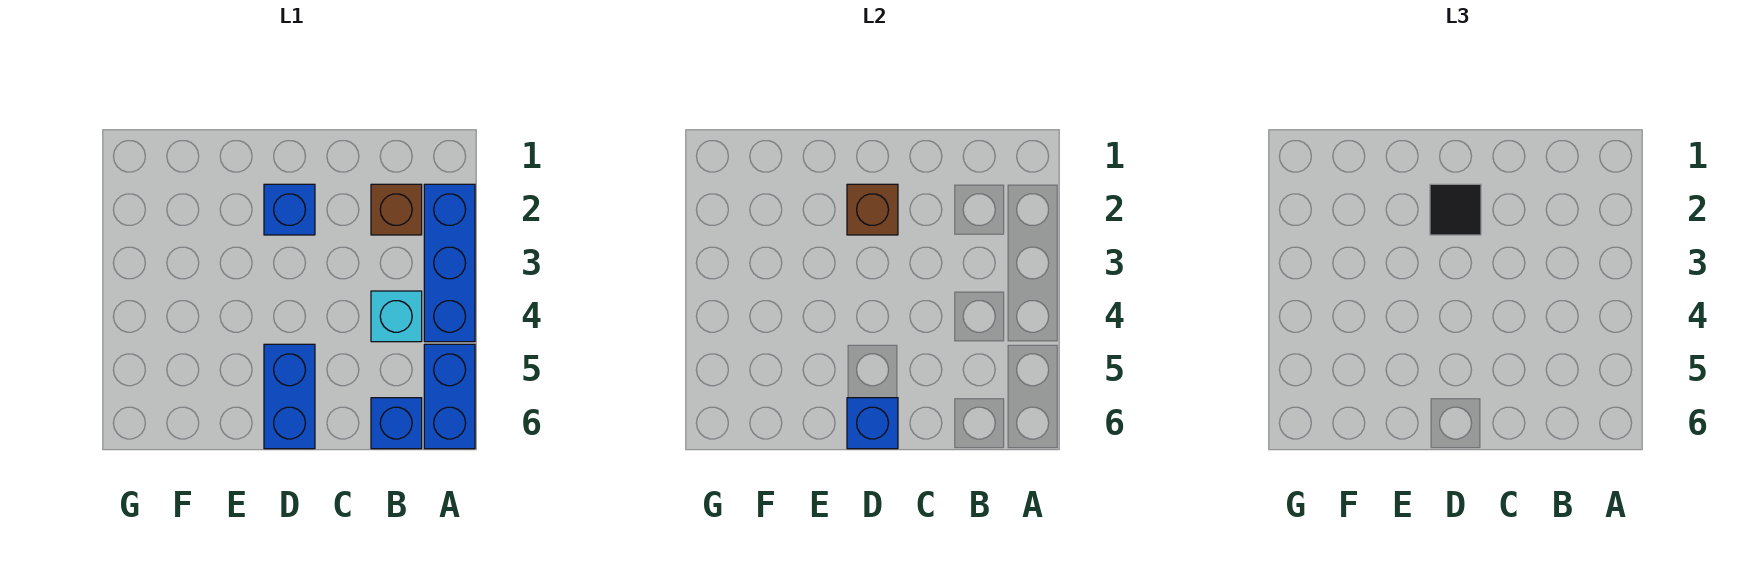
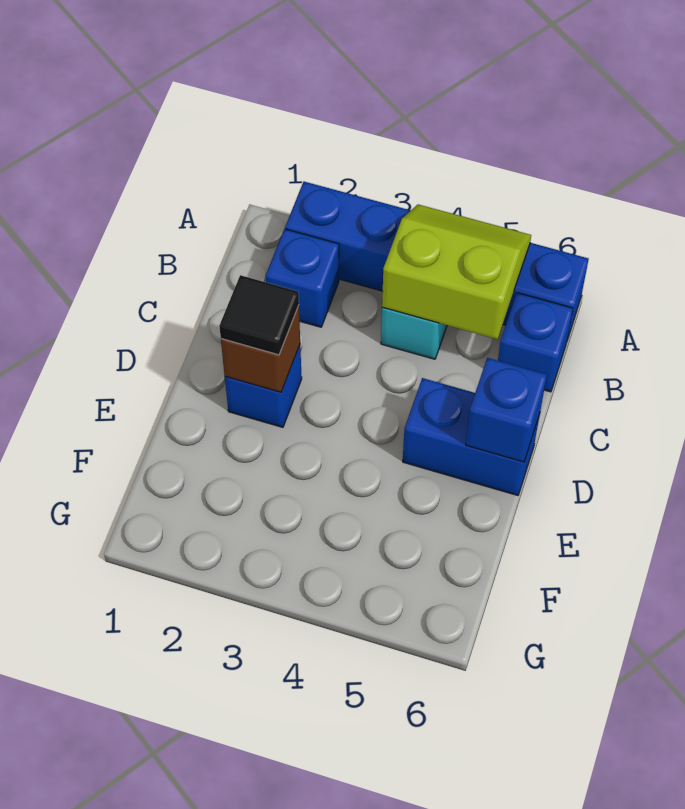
none -> lime slope A4:B5 level 2 top B
brown brick B2 level 1 -> blue brick B2 level 1

